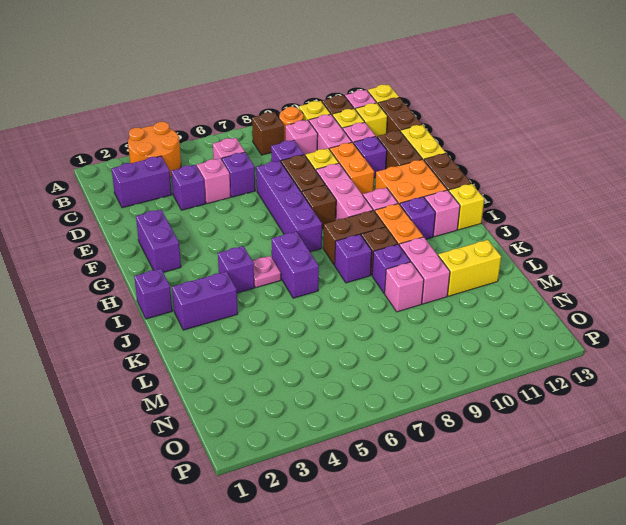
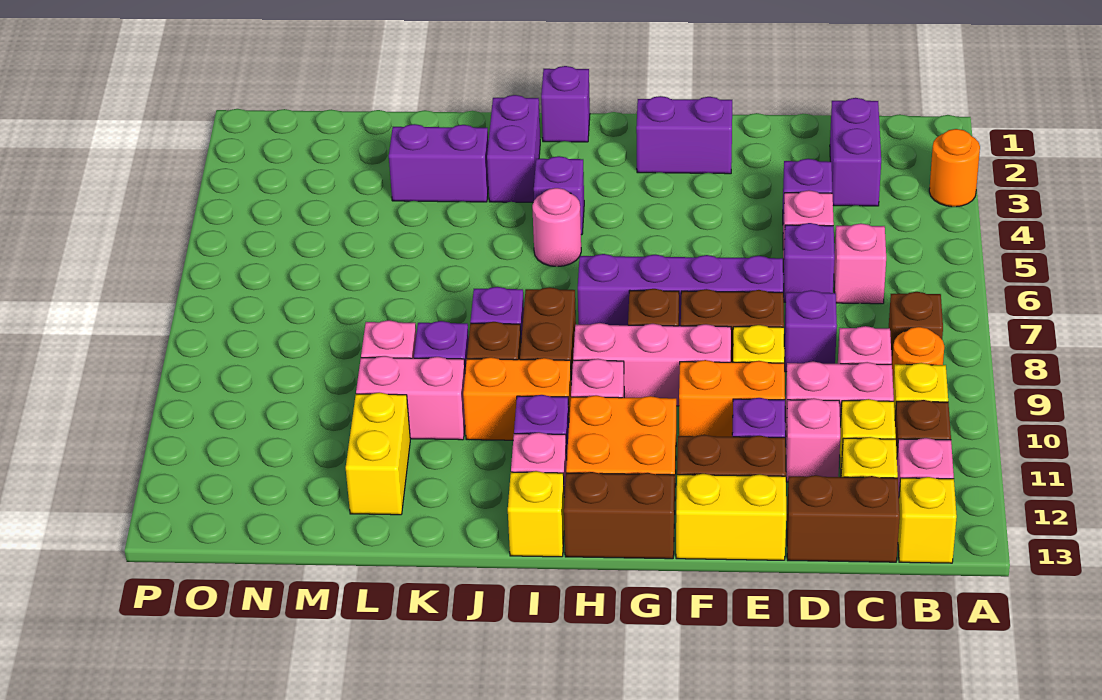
orange round brick A3:B4 level 1 -> orange round brick A3 level 1
pink plate I5 level 1 -> pink round brick I5 level 1
purple brick I6:J6 level 1 -> purple brick K3:L3 level 1

